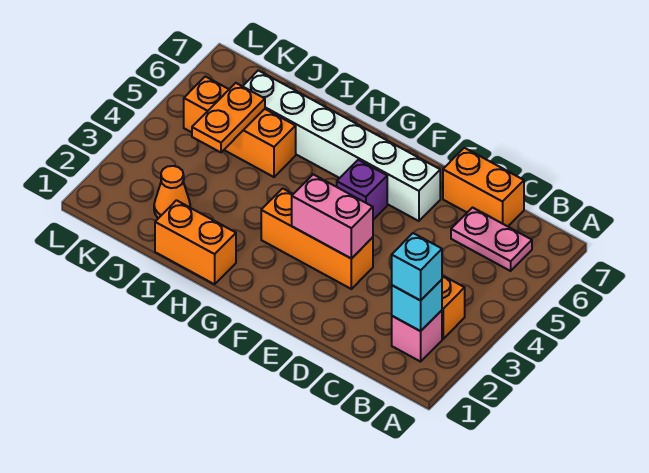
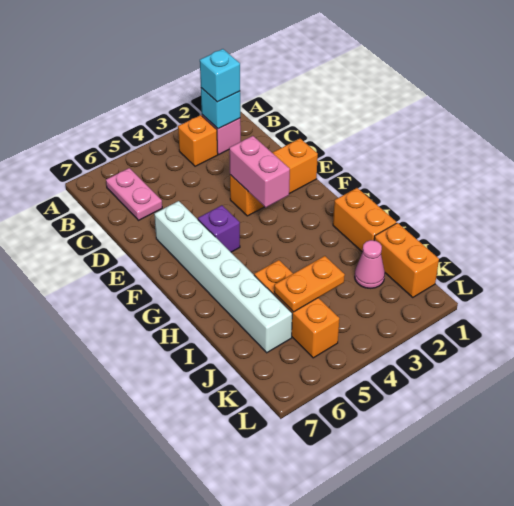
orange brick C7:D7 level 1 -> orange brick J1:K1 level 1
orange brick E3:G3 level 1 -> orange brick E1:E3 level 1
orange cone J2 level 1 -> pink cone J2 level 1

